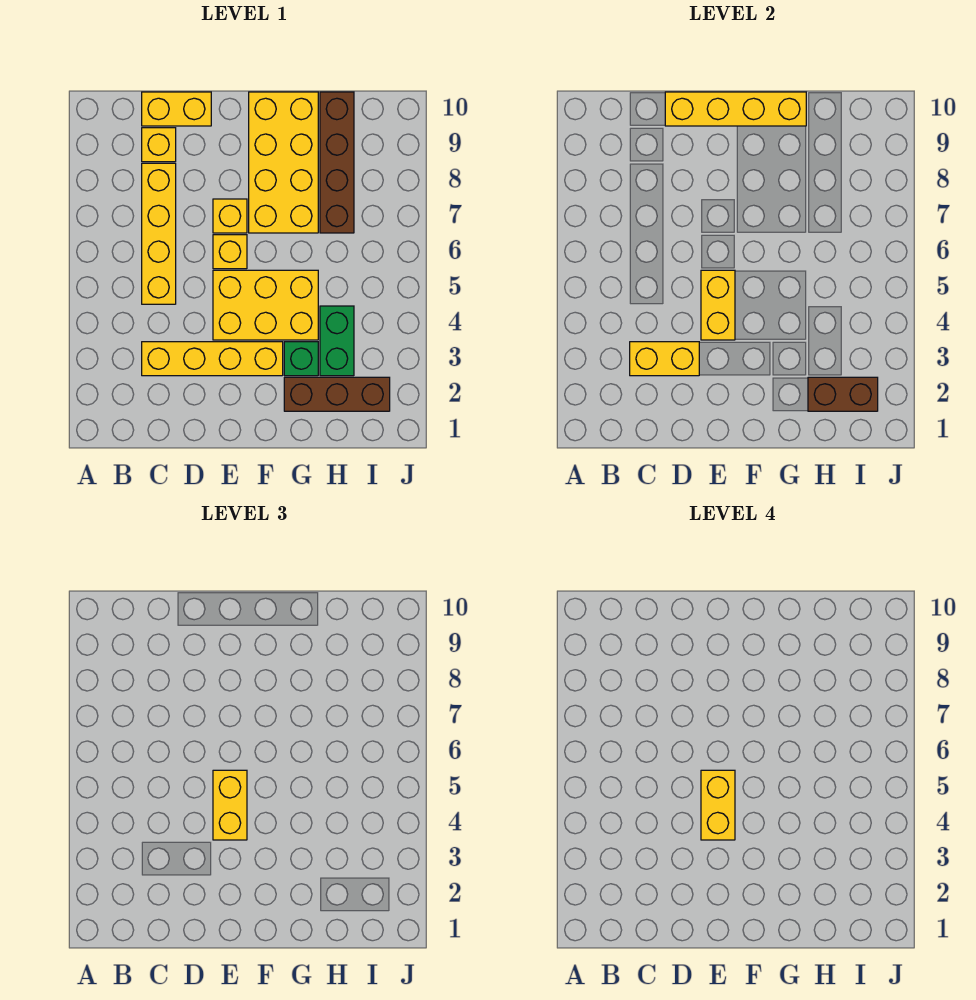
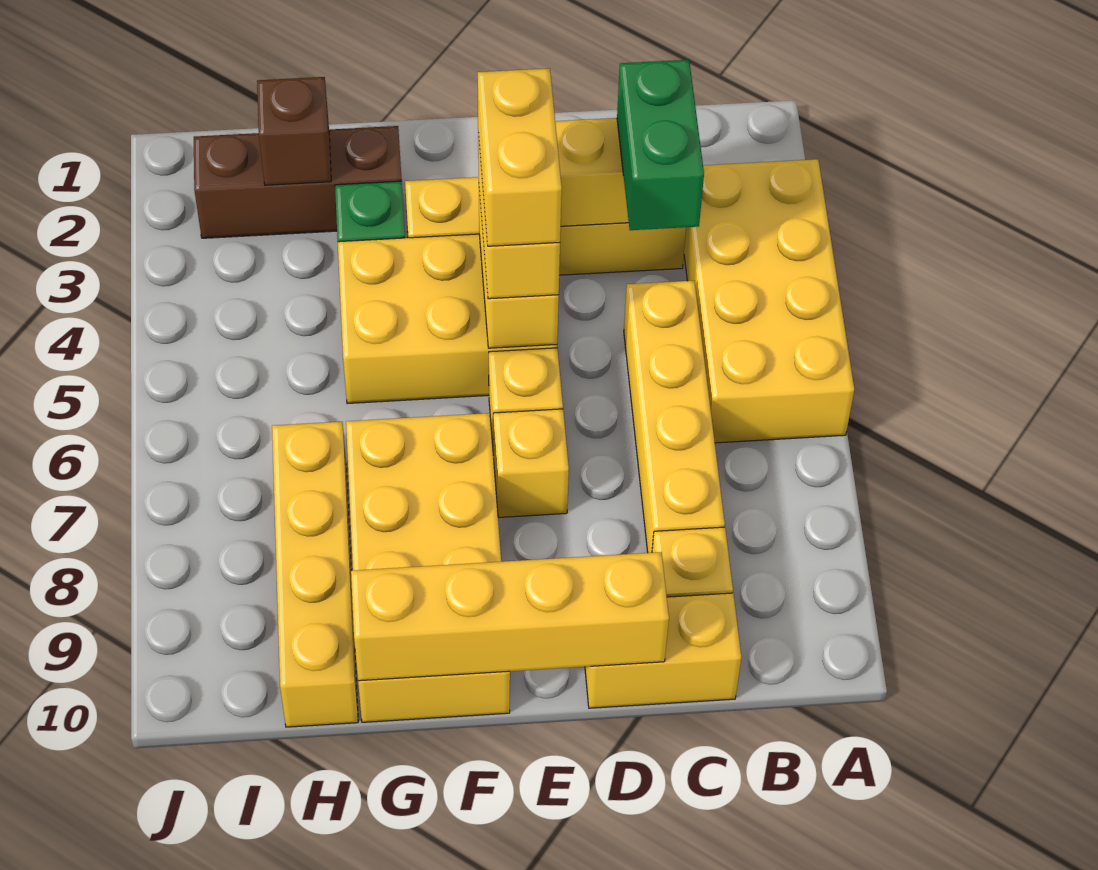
none -> yellow brick A3:B6 level 1
brown brick H2:I2 level 2 -> brown brick H2 level 2
green brick H3:H4 level 1 -> green brick C3:C4 level 3
brown brick H7:H10 level 1 -> yellow brick H7:H10 level 1

